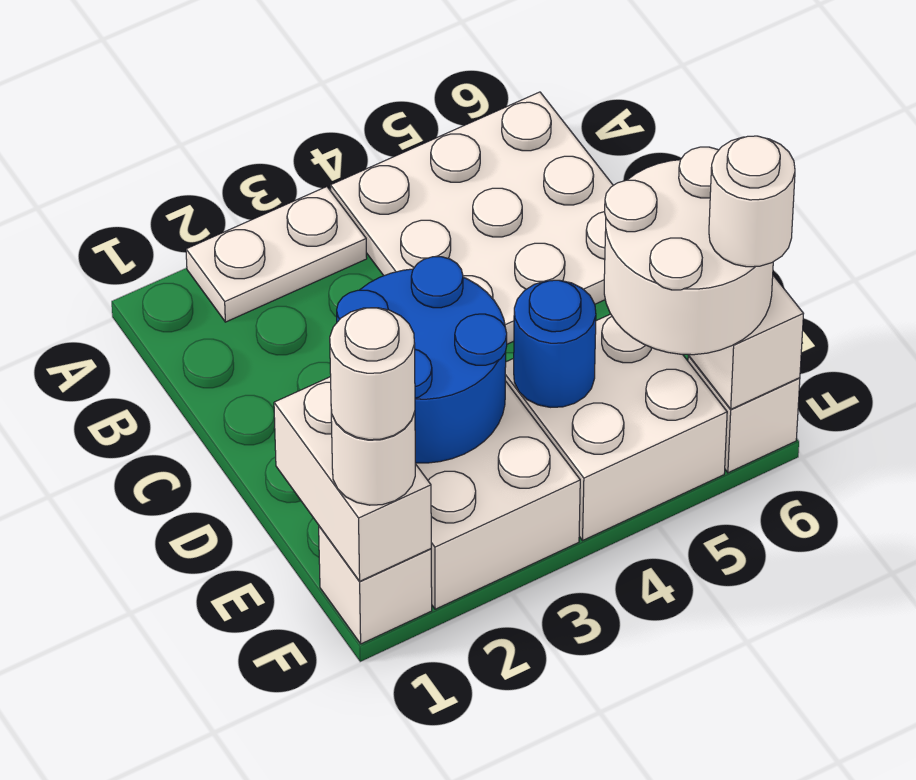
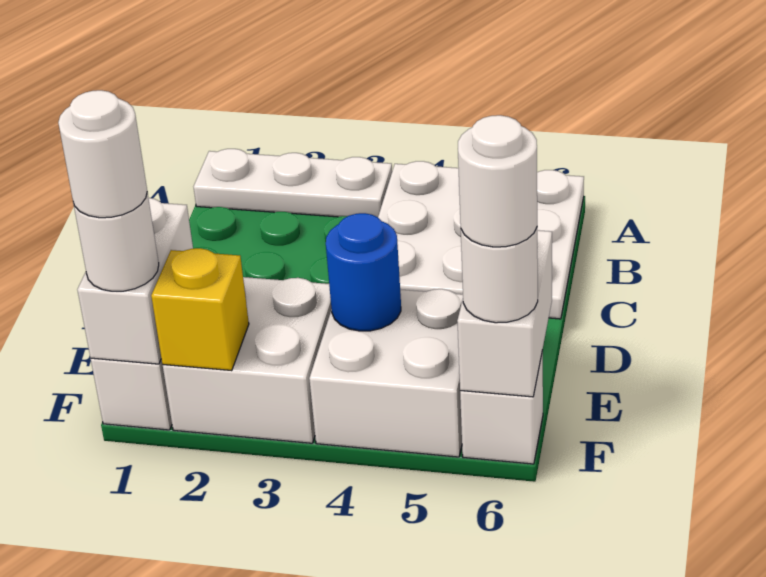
white plate A2:A3 level 1 -> white plate A1:A3 level 1
blue round brick D2:E3 level 2 -> none
white round brick E5:F6 level 3 -> white round brick F6 level 3
none -> yellow brick F2 level 2

